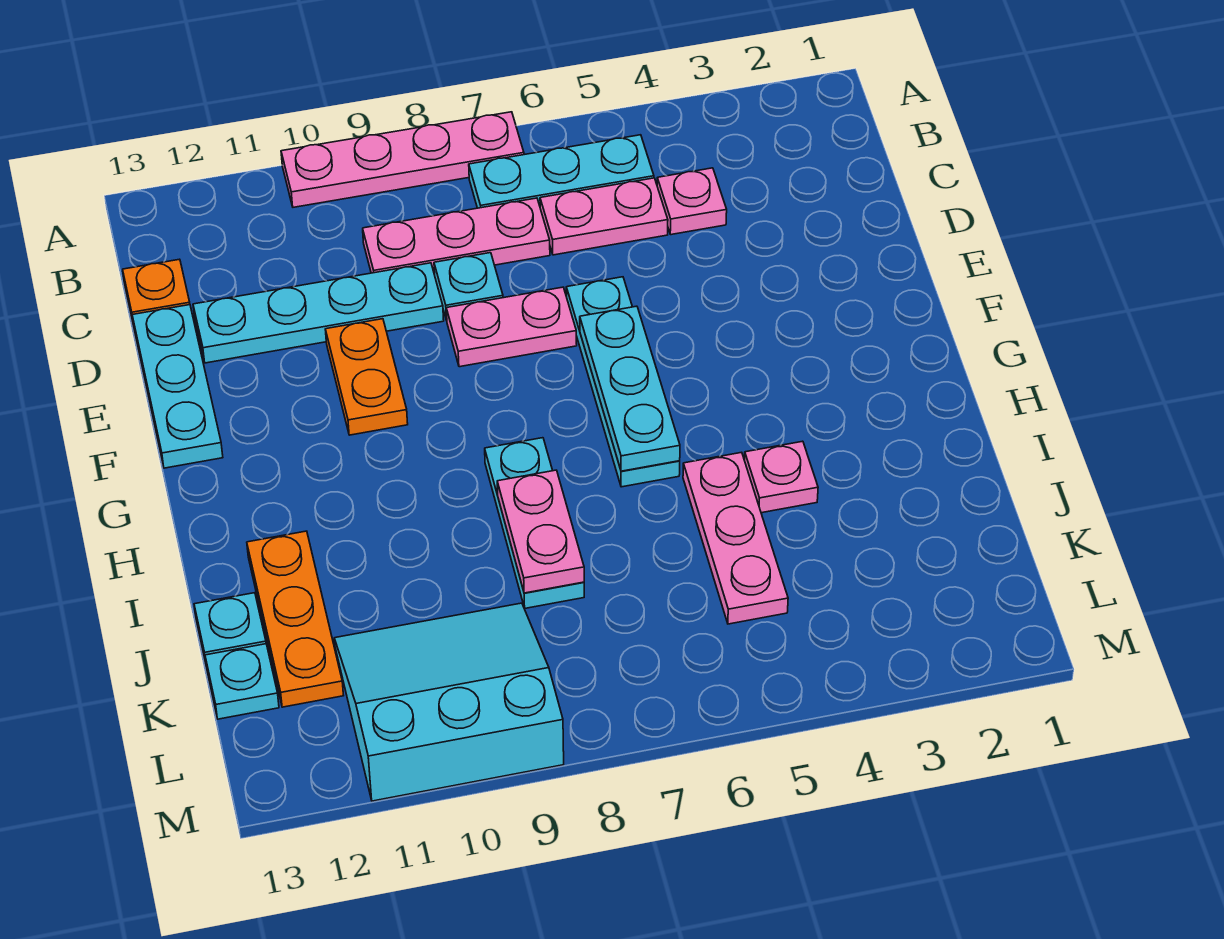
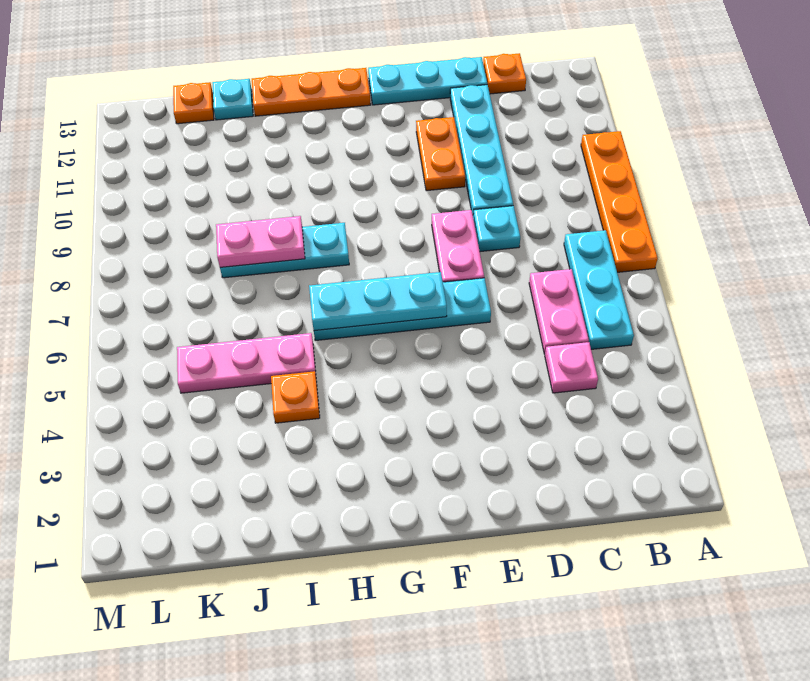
pink plate A7:A10 level 1 -> orange plate A7:A10 level 1
pink plate C7:C9 level 1 -> none
orange plate E10:F10 level 1 -> orange plate E10:E11 level 1
pink plate I4 level 1 -> orange plate I4 level 1
orange plate I12:K12 level 1 -> orange plate G13:I13 level 1
cyan slope K9:M11 level 1 top M -> none
cyan plate K13 level 1 -> orange plate K13 level 1

